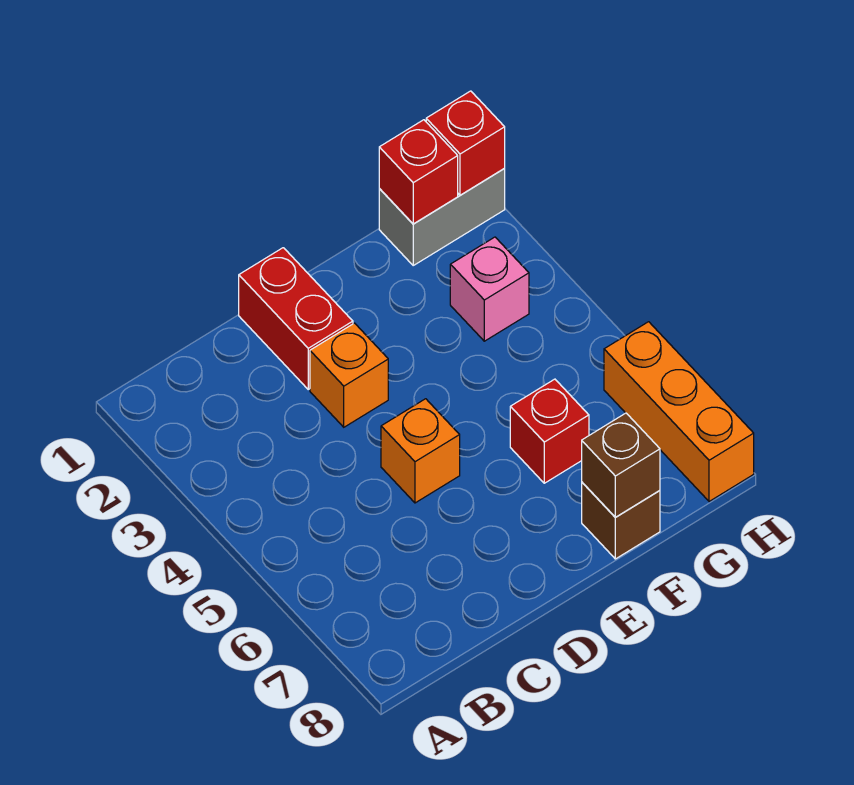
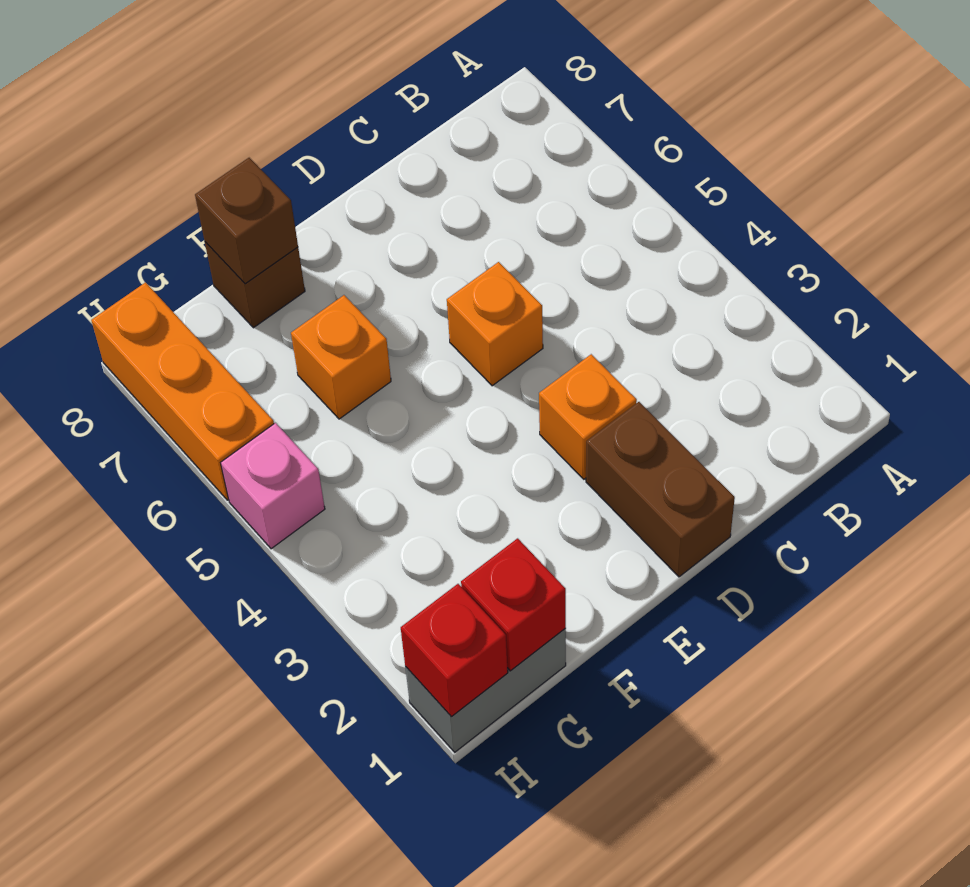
red brick D1:D2 level 1 -> brown brick D1:D2 level 1
red brick F6 level 1 -> orange brick F6 level 1
pink brick G3 level 1 -> pink brick H5 level 1

